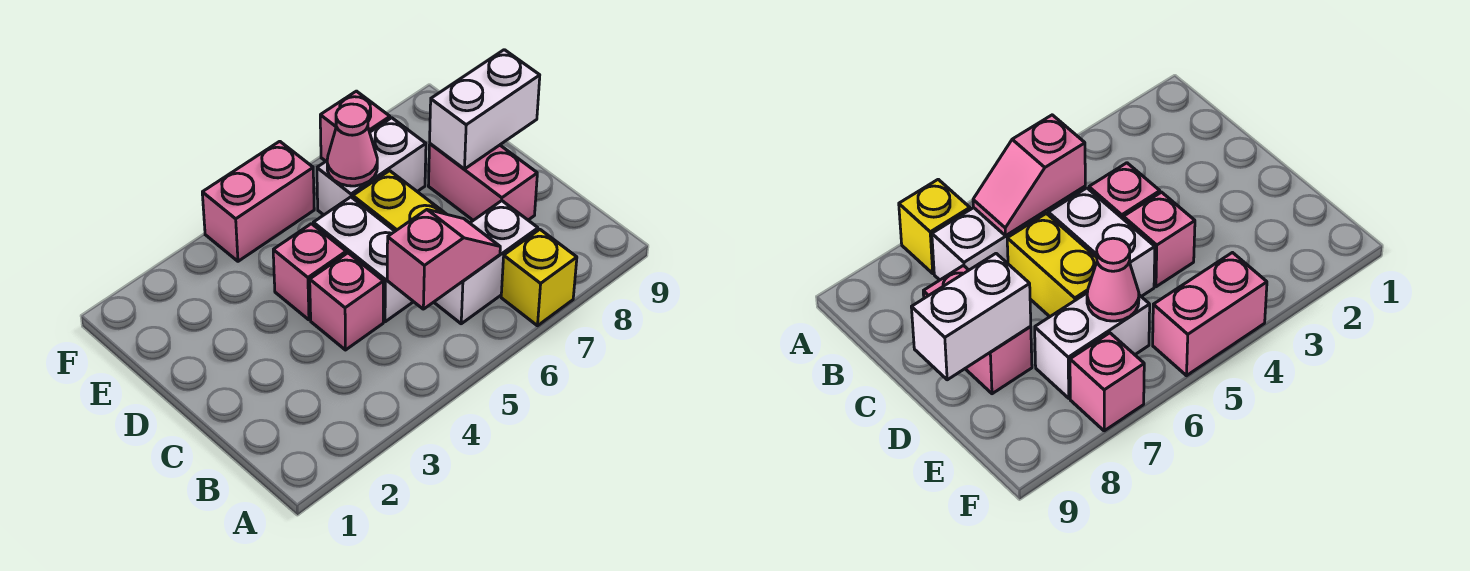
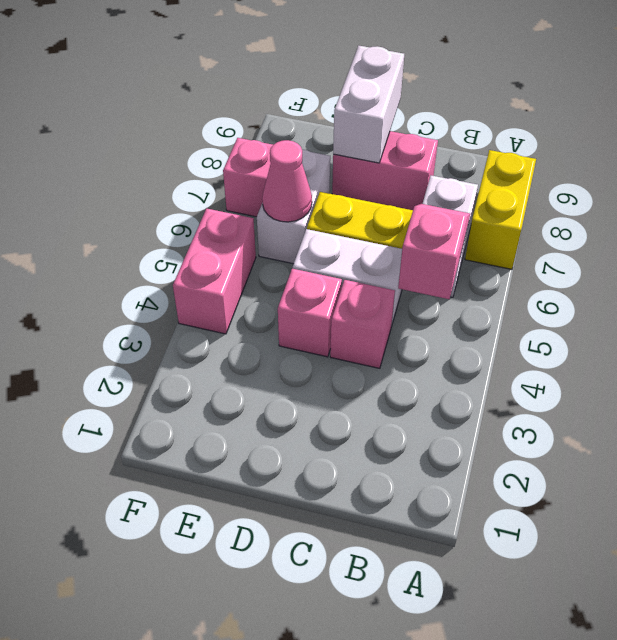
yellow brick A7 level 1 -> yellow brick A7:A8 level 1

